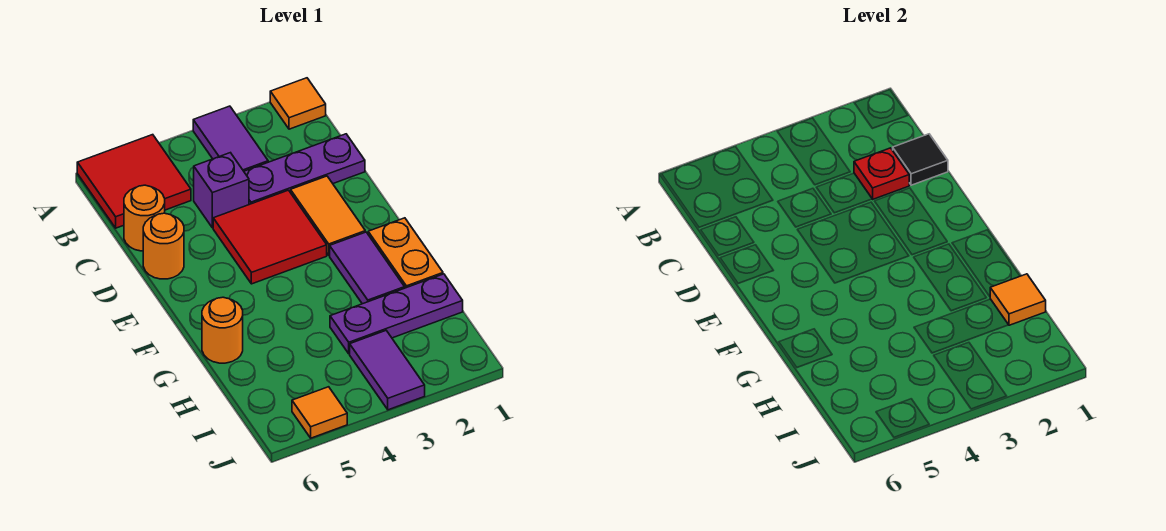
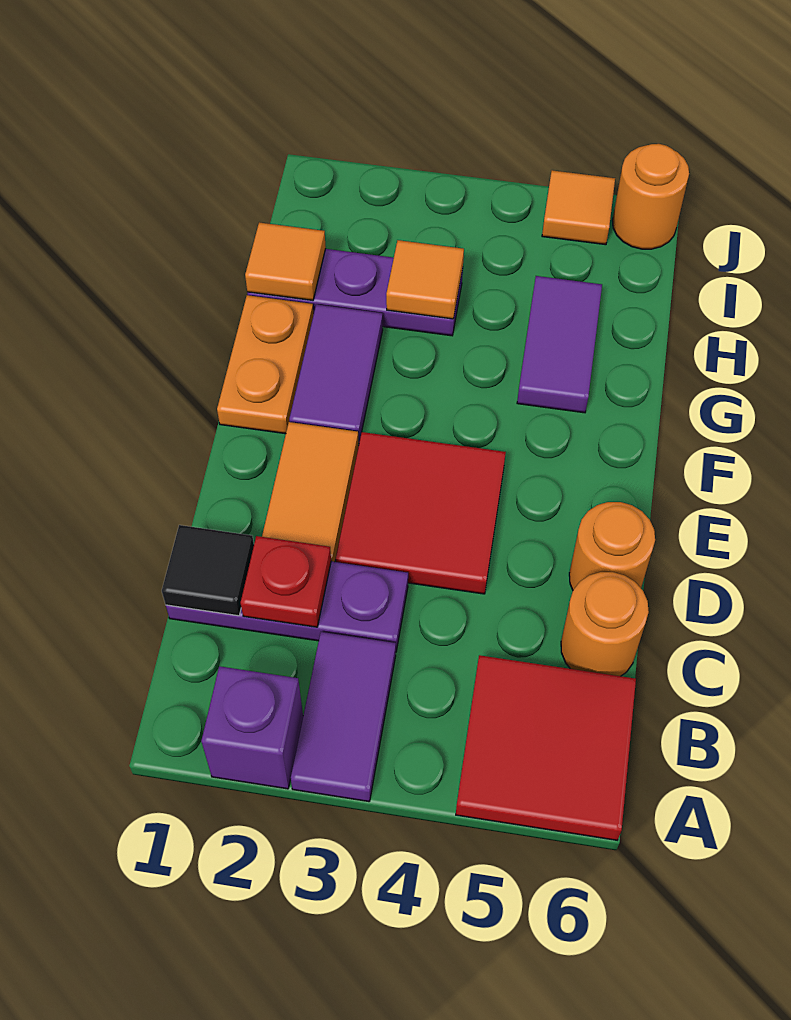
orange tile A1 level 1 -> orange tile H3 level 2
purple brick C4 level 1 -> purple brick A2 level 1
orange round brick G6 level 1 -> orange round brick J6 level 1
purple tile I3:J3 level 1 -> purple tile G5:H5 level 1

